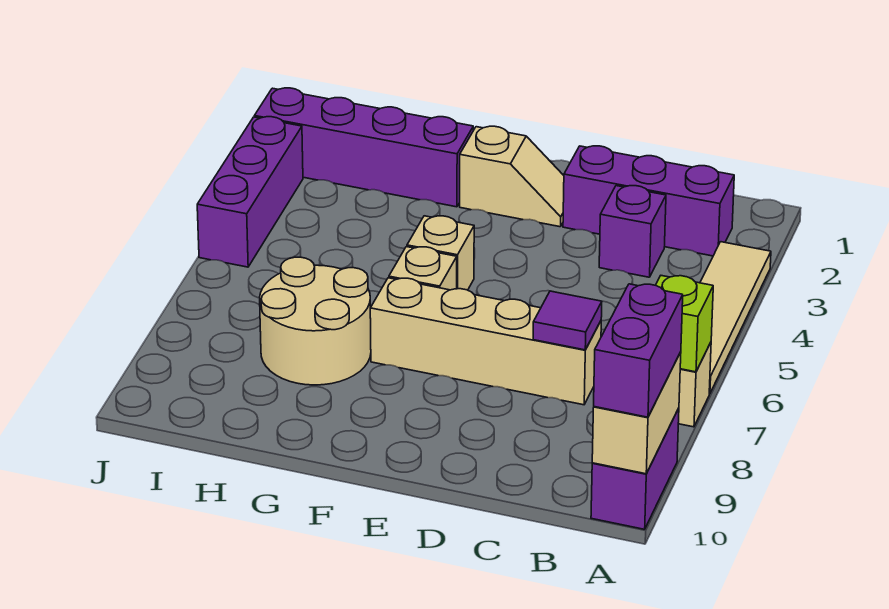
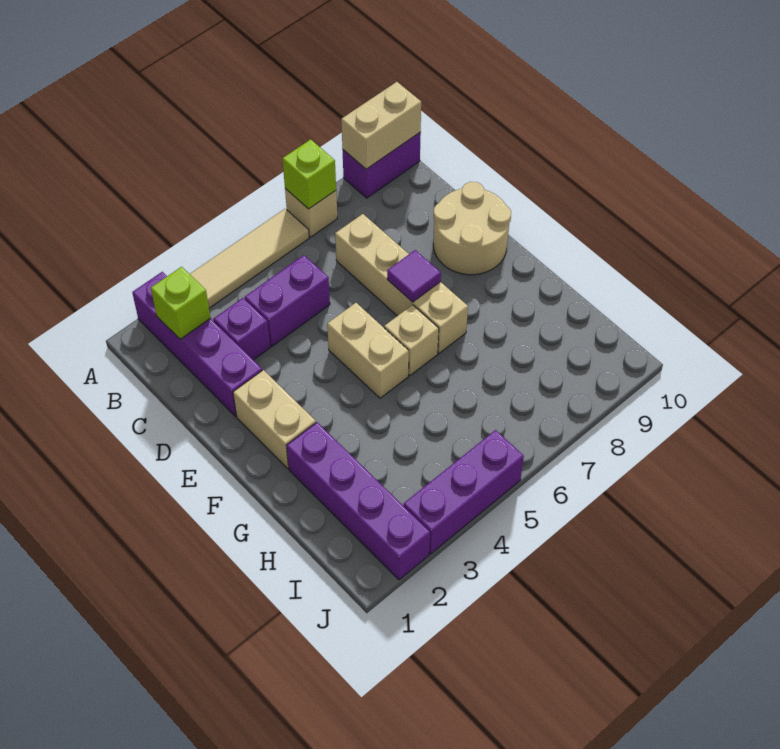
purple brick A9:A10 level 3 -> purple brick C4:C5 level 1
purple brick B2:D2 level 1 -> purple brick A2:D2 level 1
none -> lime brick B2 level 2
purple tile C7 level 2 -> purple tile E7 level 2
tan slope E2:F2 level 1 top F -> tan brick E2:F2 level 1
tan brick F5 level 1 -> tan brick E5:F5 level 1
tan round brick G7:H8 level 1 -> tan round brick D9:E10 level 1

